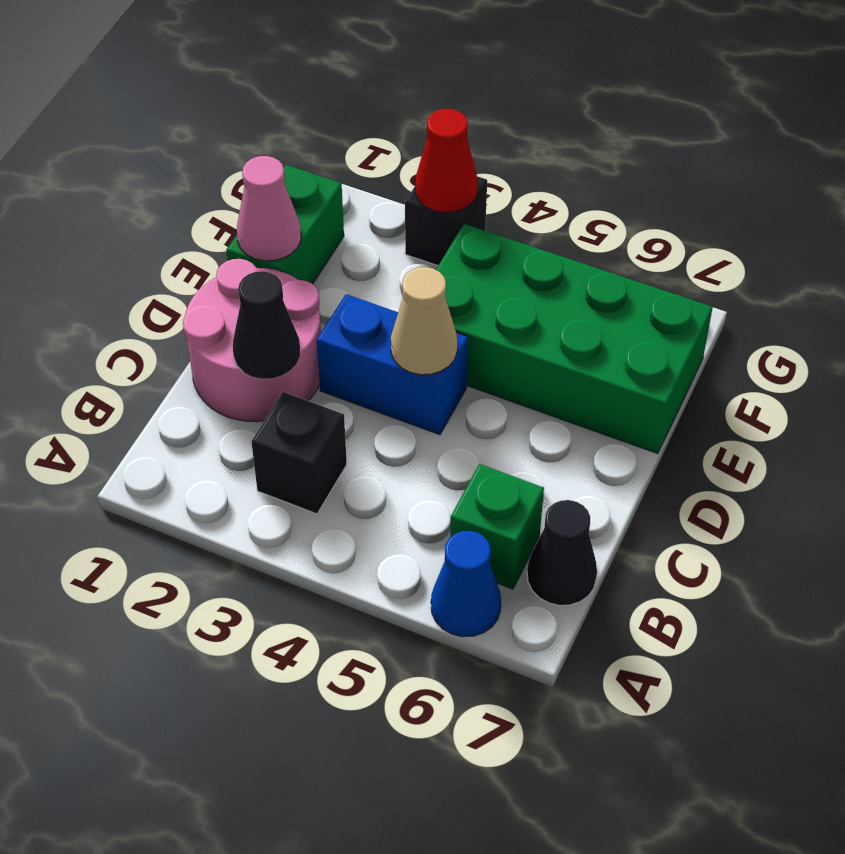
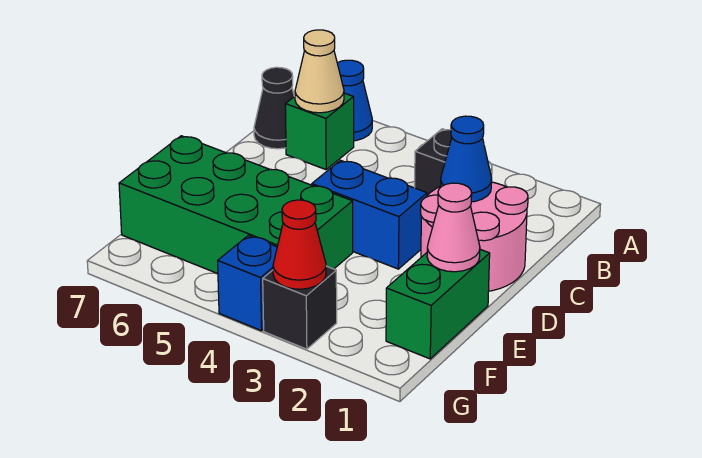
black cone C2 level 2 -> blue cone C2 level 2
tan cone D4 level 2 -> tan cone B6 level 2
none -> blue brick G4 level 1

